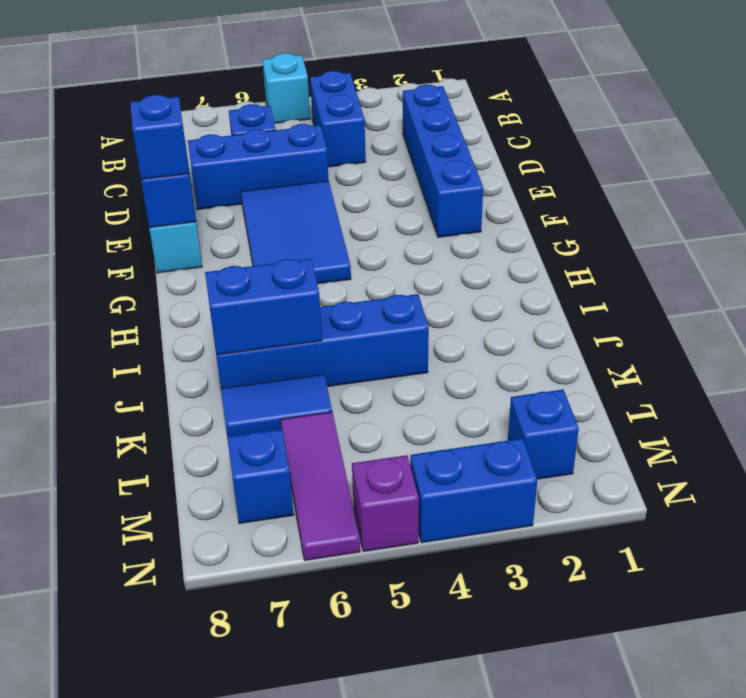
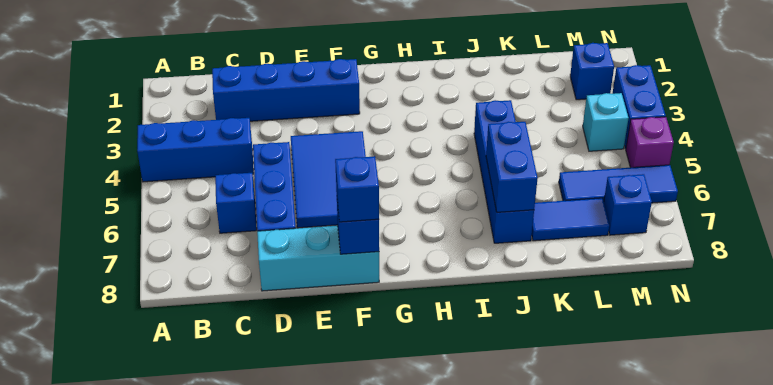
cyan brick A5 level 1 -> cyan brick M4 level 1
blue brick B4:C4 level 1 -> blue brick A4:C4 level 1
blue tile E5:G6 level 1 -> blue tile E4:F6 level 1
blue tile K6:K7 level 1 -> blue tile K7:L7 level 1
purple tile L6:N6 level 1 -> blue tile L6:N6 level 1

